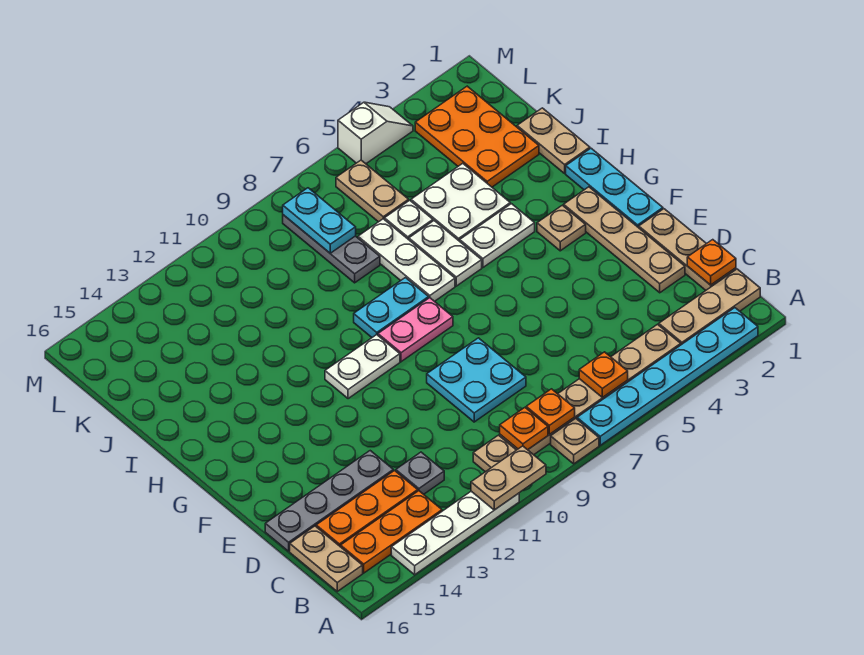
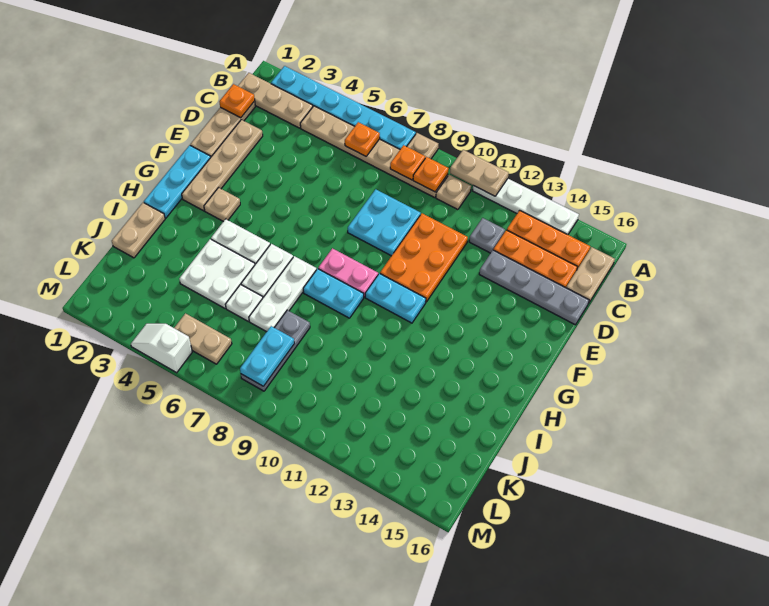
white plate G10:G11 level 1 -> cyan plate G10:G11 level 1
orange plate J2:L3 level 1 -> orange plate D10:F11 level 1
tan plate K6:L6 level 1 -> tan plate L5:L6 level 1

